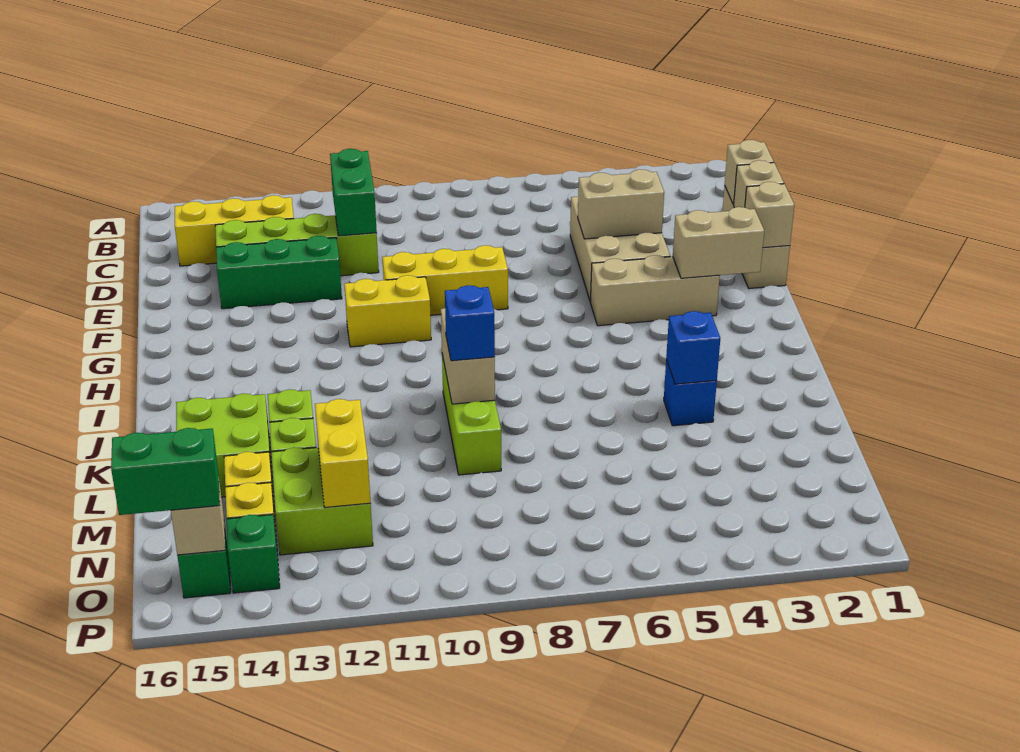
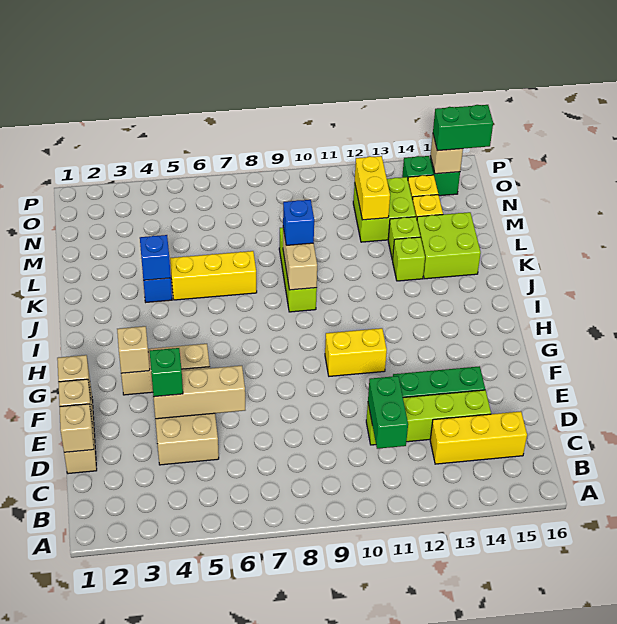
tan brick E4:E5 level 2 -> tan brick E4:E6 level 2
none -> green brick E4 level 3
yellow brick F8:F10 level 1 -> yellow brick K5:K7 level 1
tan brick G2:G3 level 2 -> tan brick G3 level 2

